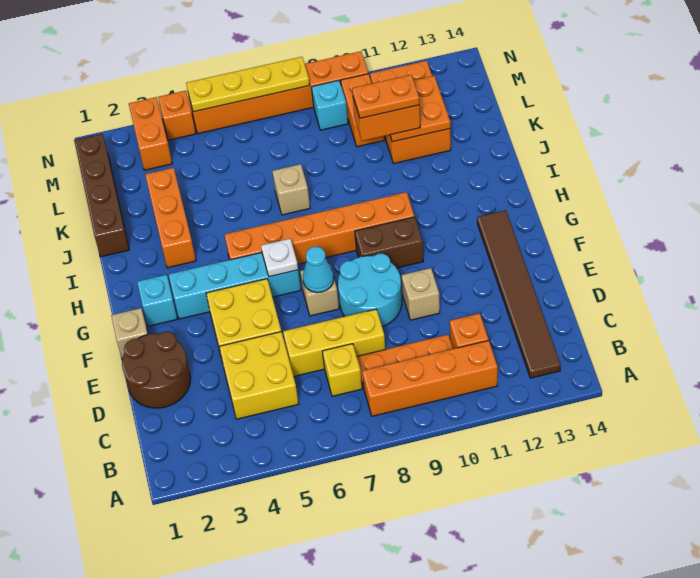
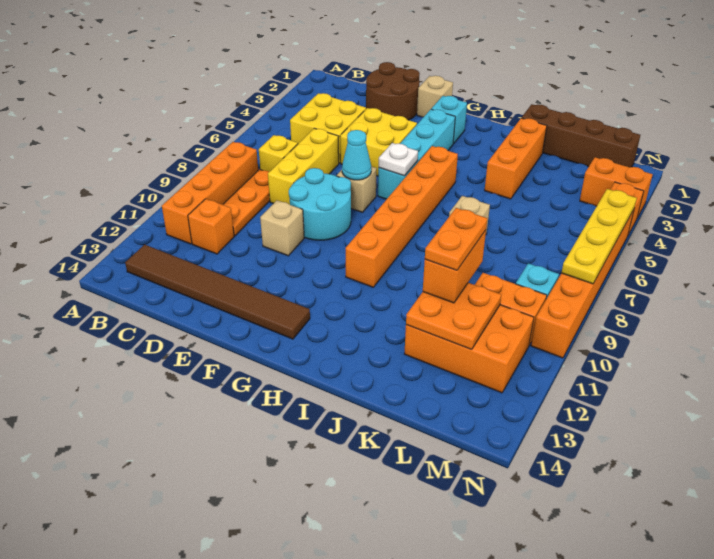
brown brick G9:G10 level 1 -> none
orange brick I3:K3 level 1 -> orange brick J2:J4 level 1

